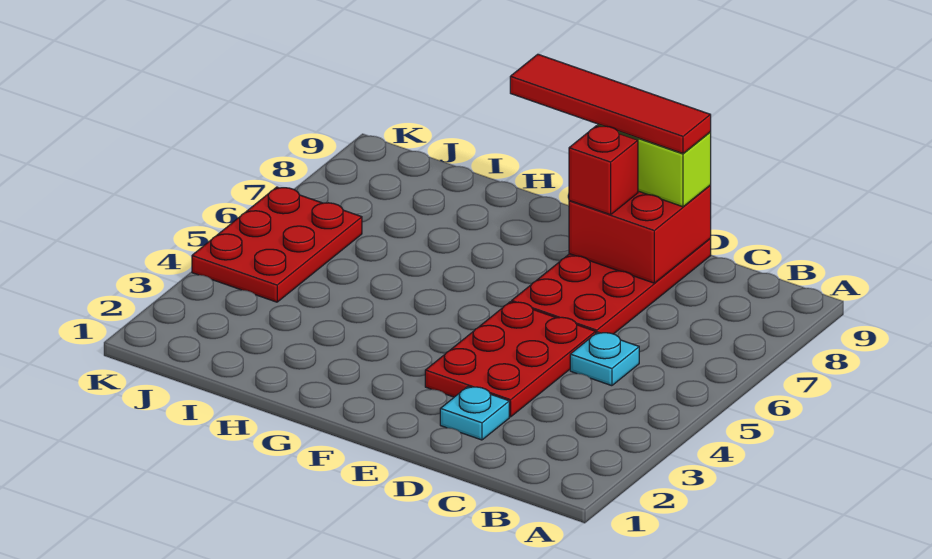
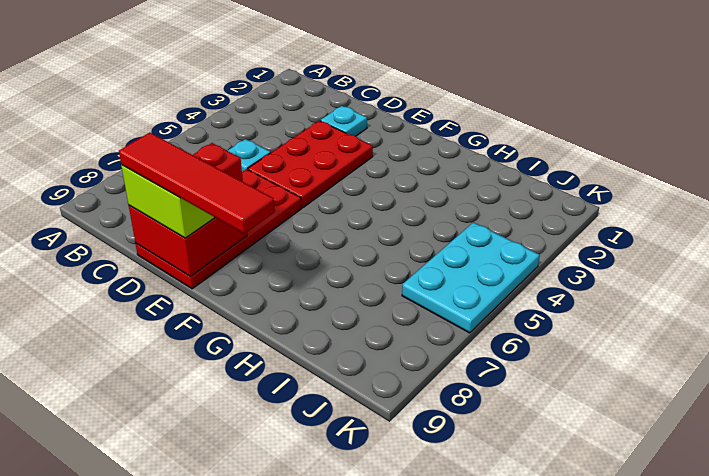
red plate J4:K6 level 1 -> cyan plate J4:K6 level 1

